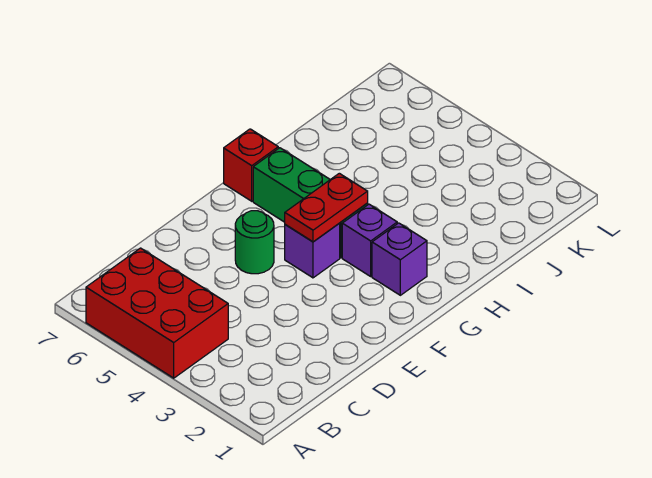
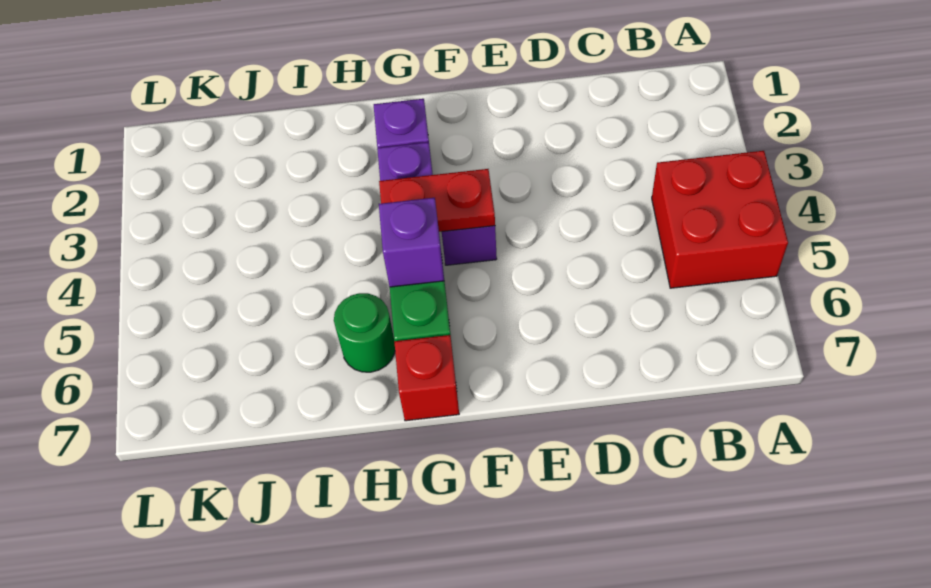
red brick A4:B6 level 1 -> red brick A4:B5 level 1
green round brick E5 level 1 -> green round brick H6 level 1
none -> purple brick G5 level 2

